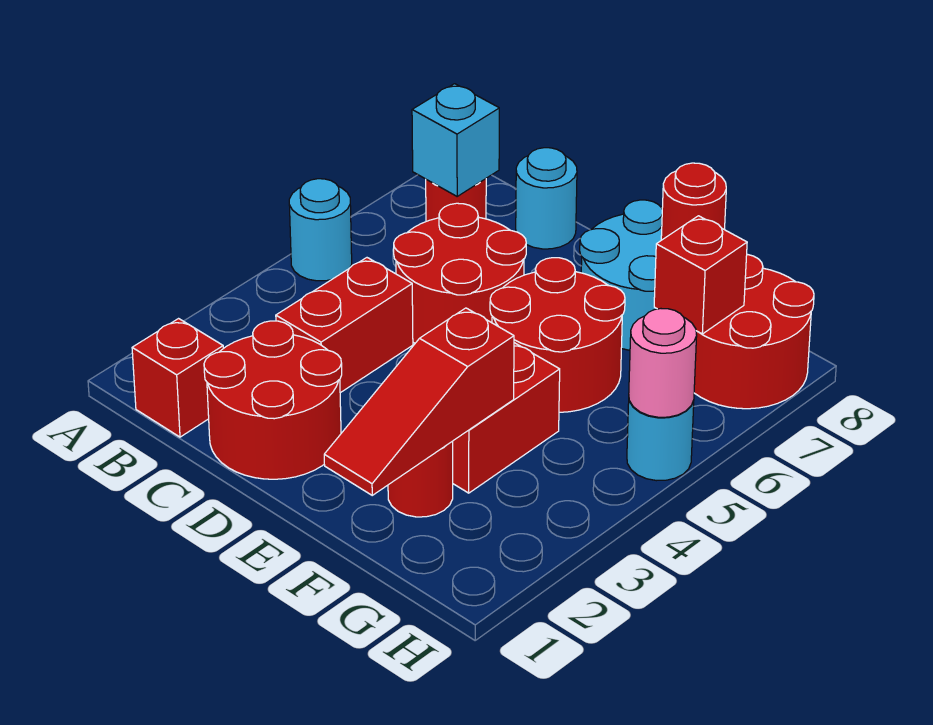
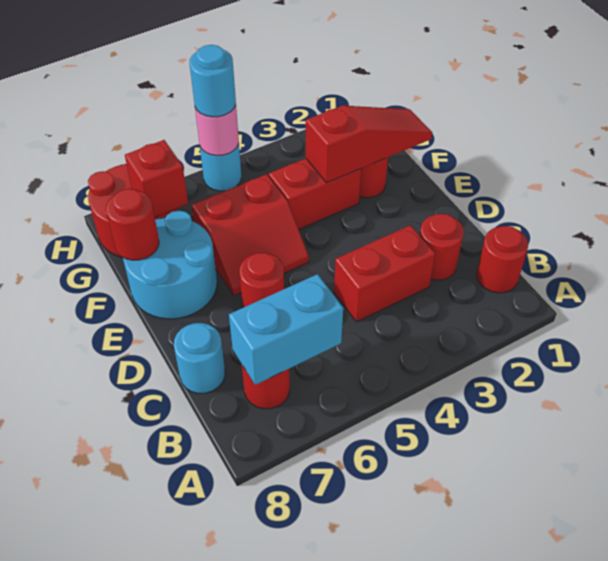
cyan round brick A5 level 1 -> cyan round brick H5 level 3
red brick B1 level 1 -> red round brick B1 level 1
cyan brick B7 level 2 -> cyan brick B6:B7 level 2
red round brick C1:D2 level 1 -> red round brick C2 level 1
red round brick C5:D6 level 1 -> red round brick D6 level 1
red round brick E5:F6 level 1 -> red slope E5:F6 level 1 top F

